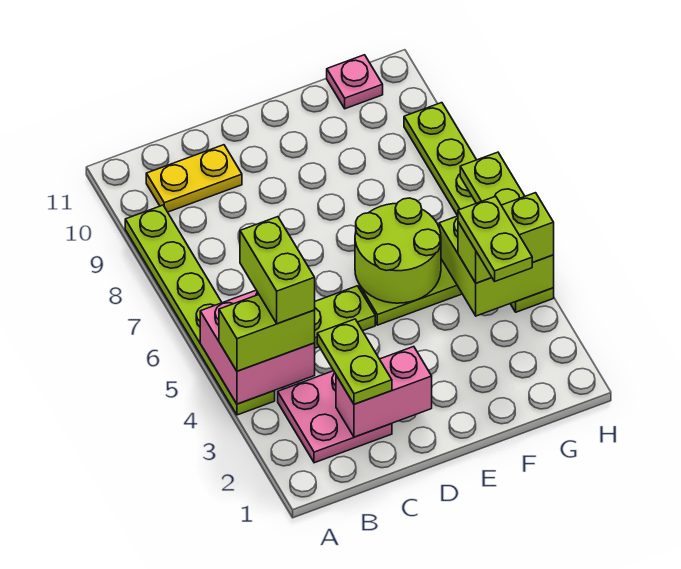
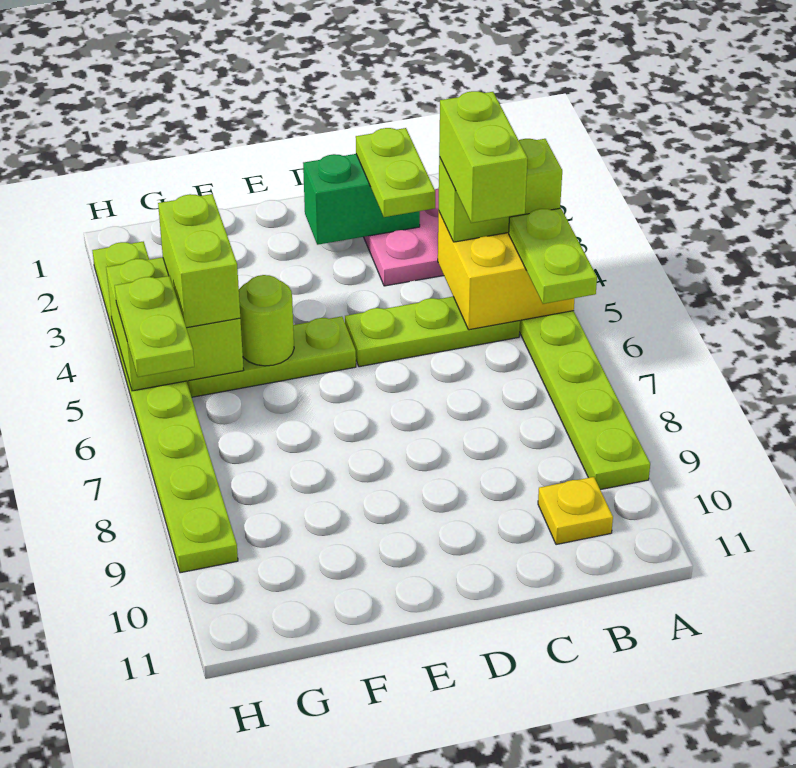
pink brick A4:B5 level 2 -> yellow brick A4:B5 level 2
yellow plate B10:C10 level 1 -> yellow plate B10 level 1
pink brick C2:D2 level 2 -> green brick C2:D2 level 2
lime round brick E5:F6 level 2 -> lime round brick F5 level 2
lime plate G3:G4 level 4 -> lime plate A5:A6 level 3
lime brick G4:H4 level 3 -> lime brick G4:G5 level 3
pink plate G11 level 1 -> none
lime plate H4:H9 level 1 -> lime plate H2:H9 level 1

